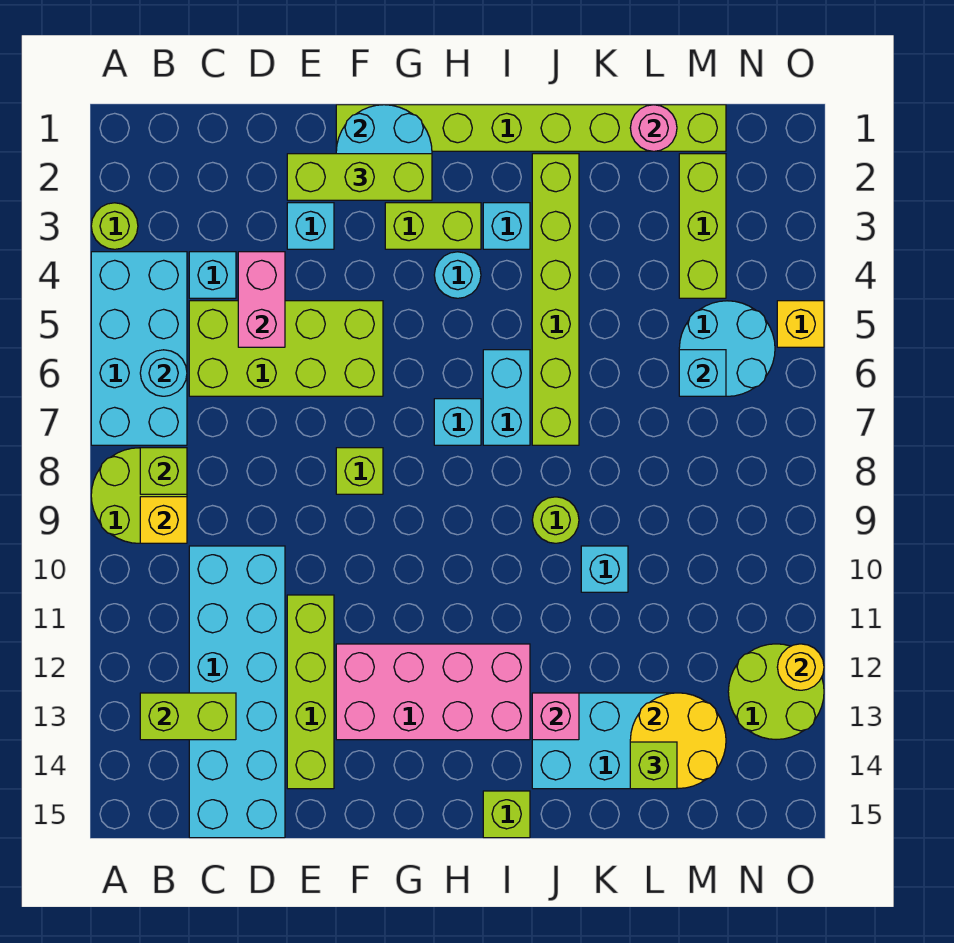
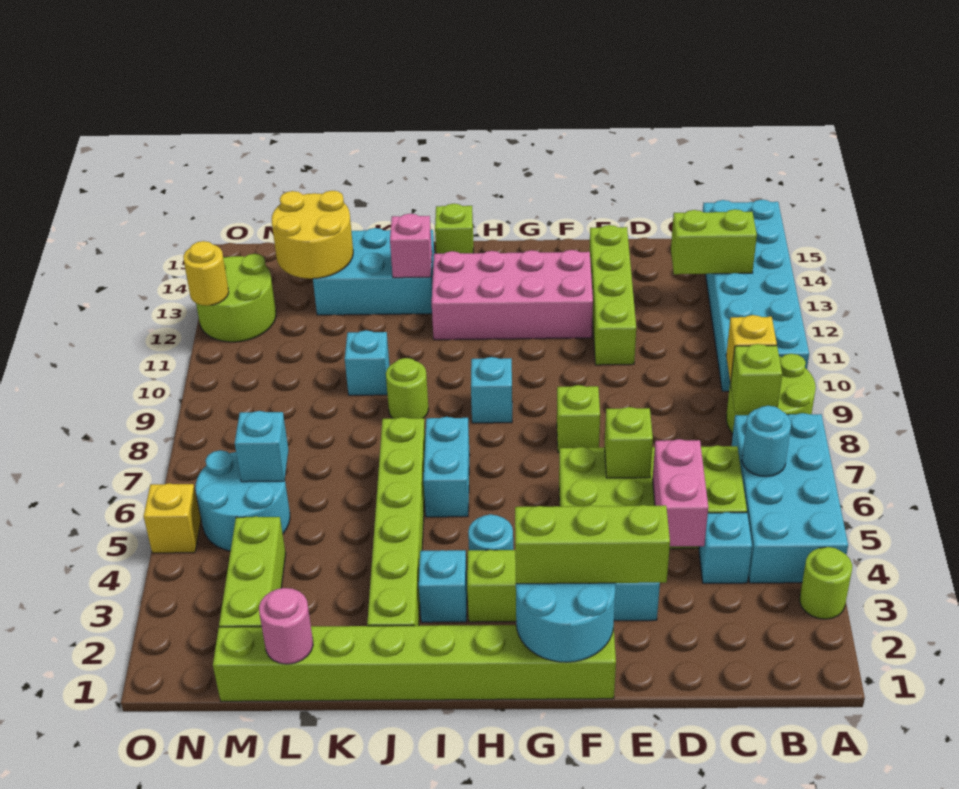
cyan brick C10:D15 level 1 -> cyan brick A10:B15 level 1
cyan brick H7 level 1 -> cyan brick H9 level 1
lime brick L14 level 3 -> lime brick E6 level 2

